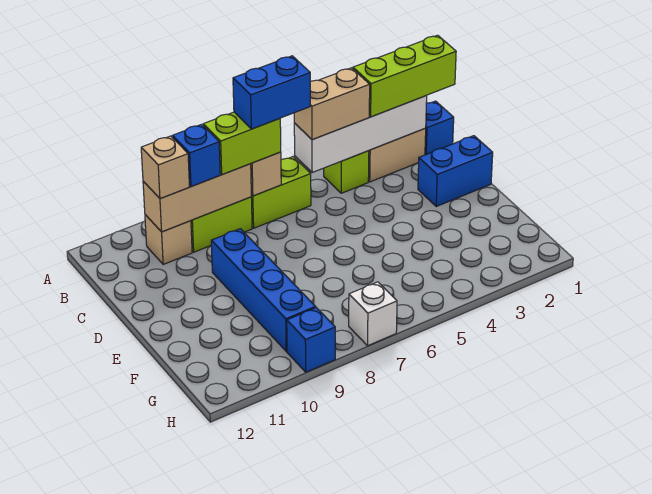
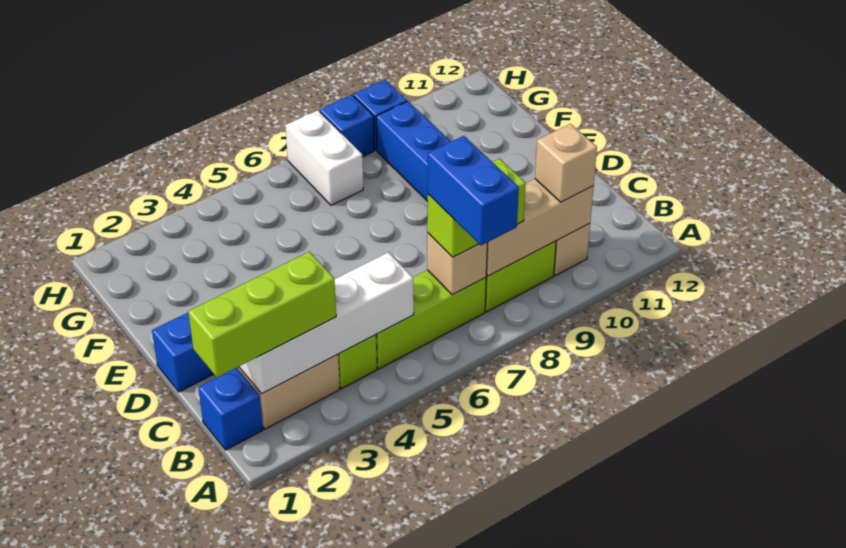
tan brick B4:B5 level 3 -> none
lime brick B6:B7 level 1 -> lime brick B5:B7 level 1
blue brick B6:B7 level 4 -> blue brick A7:B7 level 4
blue brick B9 level 3 -> blue brick H8 level 1
white brick H7 level 1 -> white brick G7:H7 level 1

